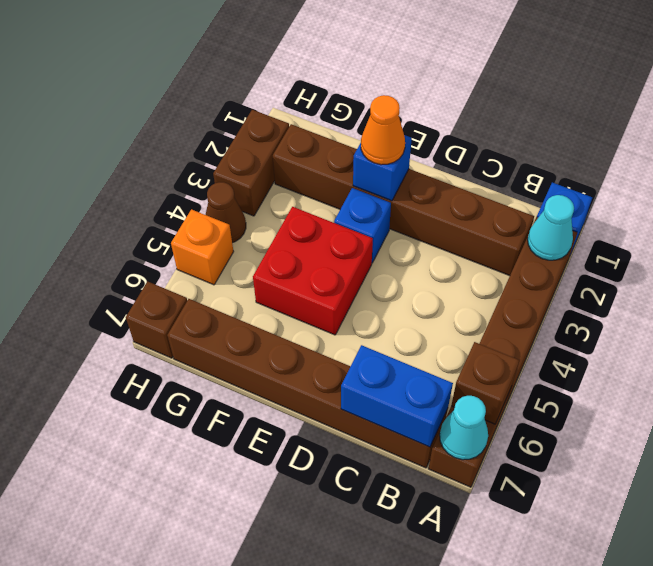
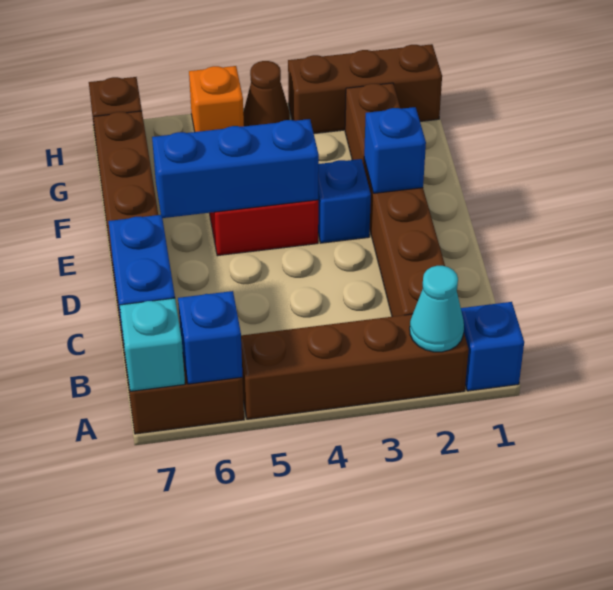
brown brick A6 level 2 -> blue brick A6 level 2
cyan cone A7 level 2 -> cyan brick A7 level 2
orange cone E2 level 3 -> none
none -> blue brick E4:E6 level 2
brown brick H2:H3 level 1 -> brown brick H1:H3 level 1

